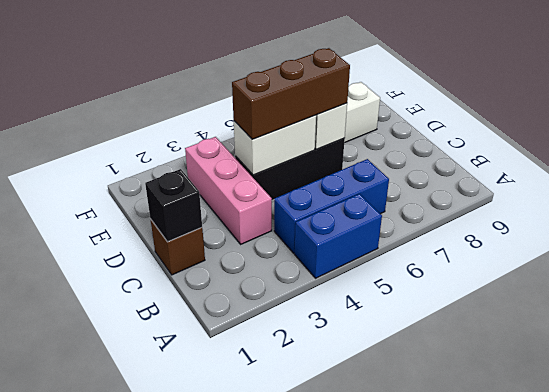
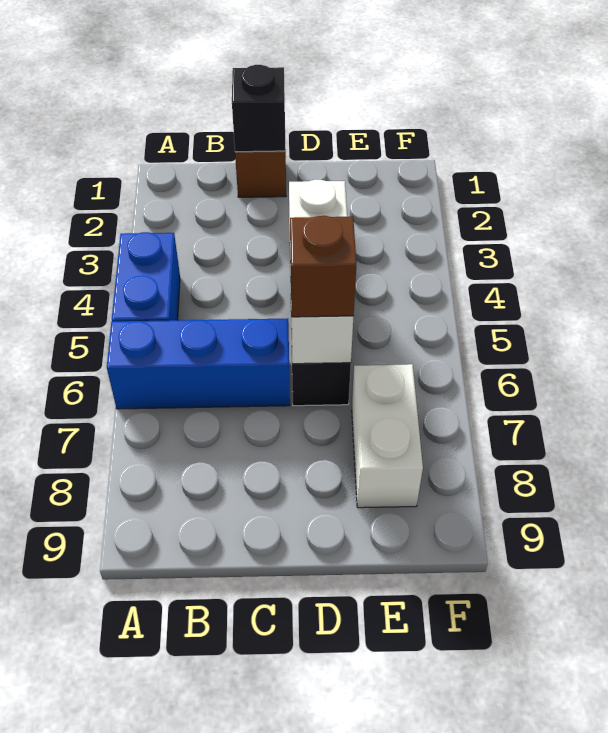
blue brick B4:B6 level 1 -> blue brick A6:C6 level 1
pink brick C3:E3 level 1 -> none
brown brick D4:D6 level 3 -> brown brick D6 level 3

